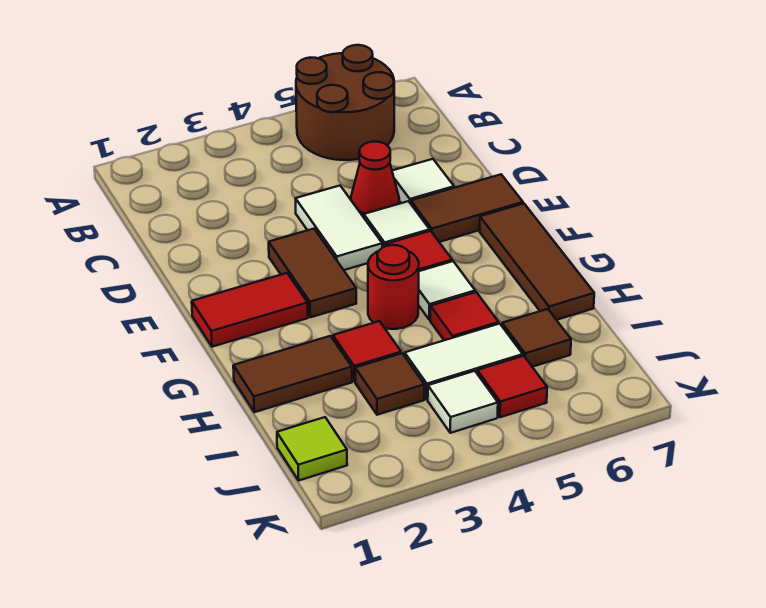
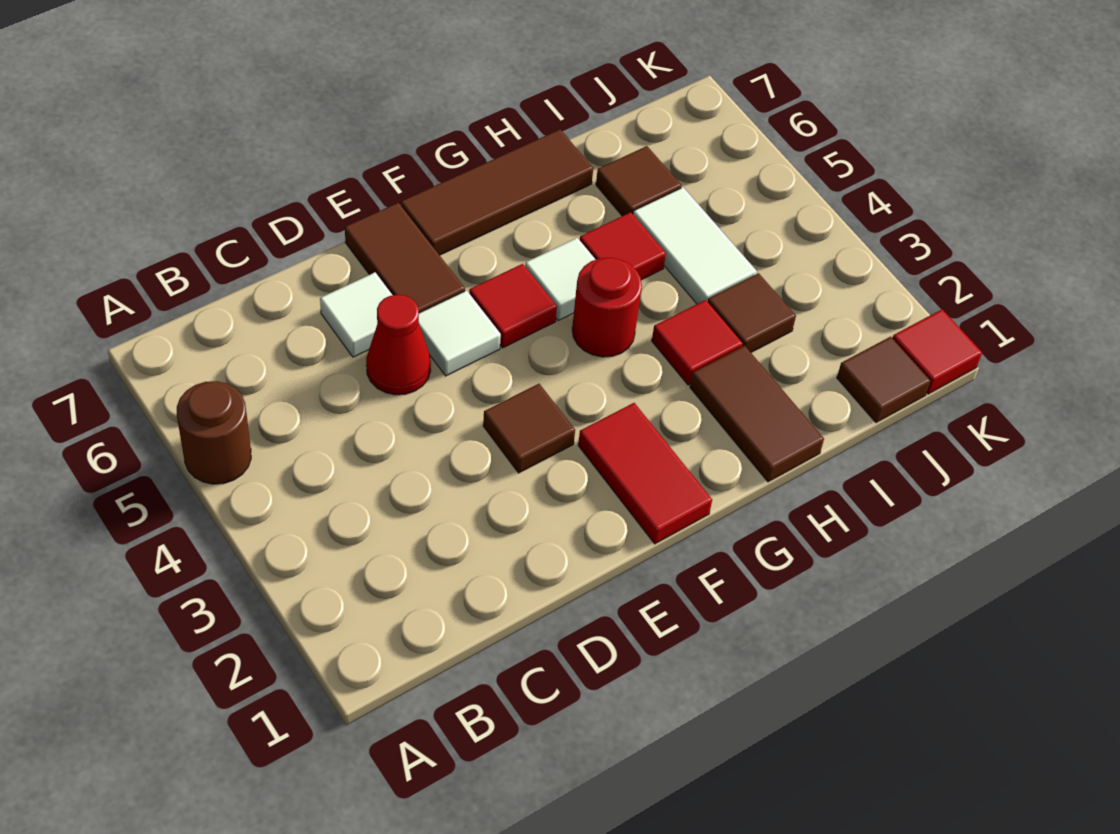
brown round brick A5:B6 level 1 -> brown round brick A5 level 1
white tile D4:E4 level 1 -> none
brown tile E3:F3 level 1 -> brown tile E3 level 1
lime tile J1 level 1 -> brown tile J1 level 1
white tile J4 level 1 -> none
red tile J5 level 1 -> red tile K1 level 1

